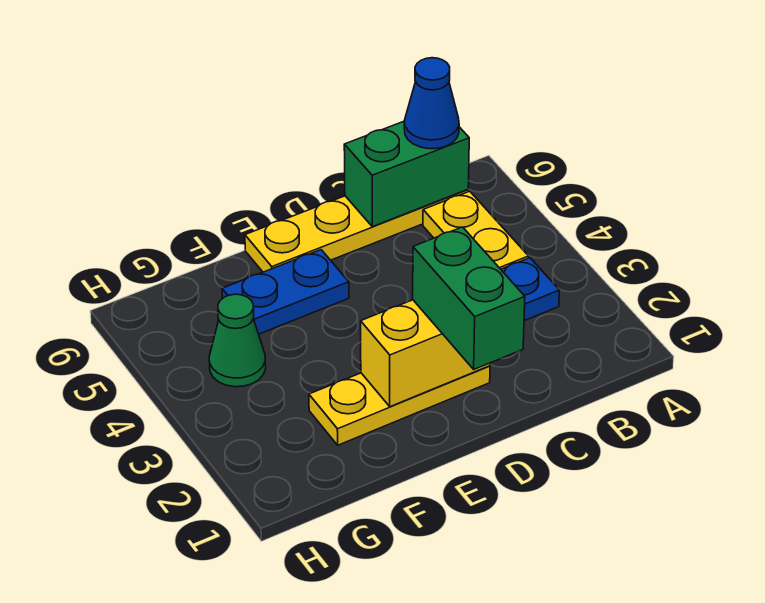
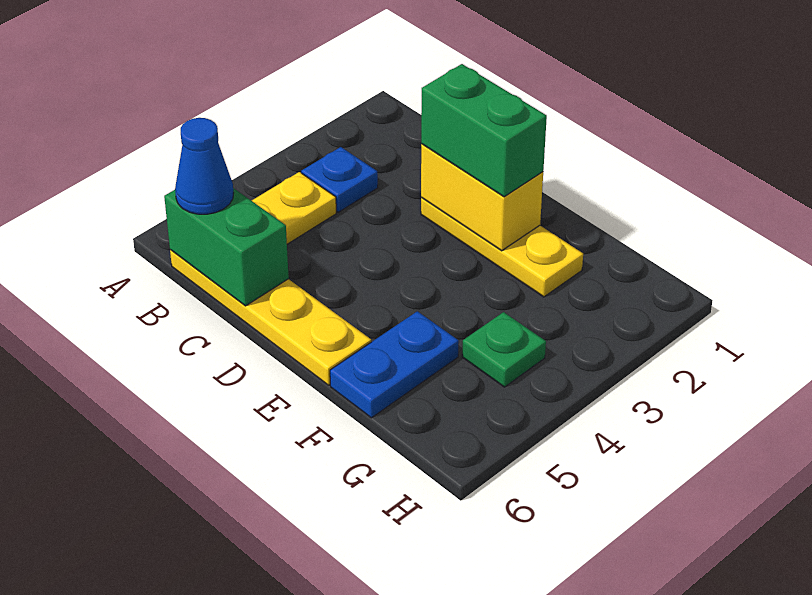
green brick D1:D2 level 3 -> green brick D2:E2 level 3
blue plate E5:F5 level 1 -> blue plate F5:F6 level 1
green cone G4 level 1 -> green plate G4 level 1

